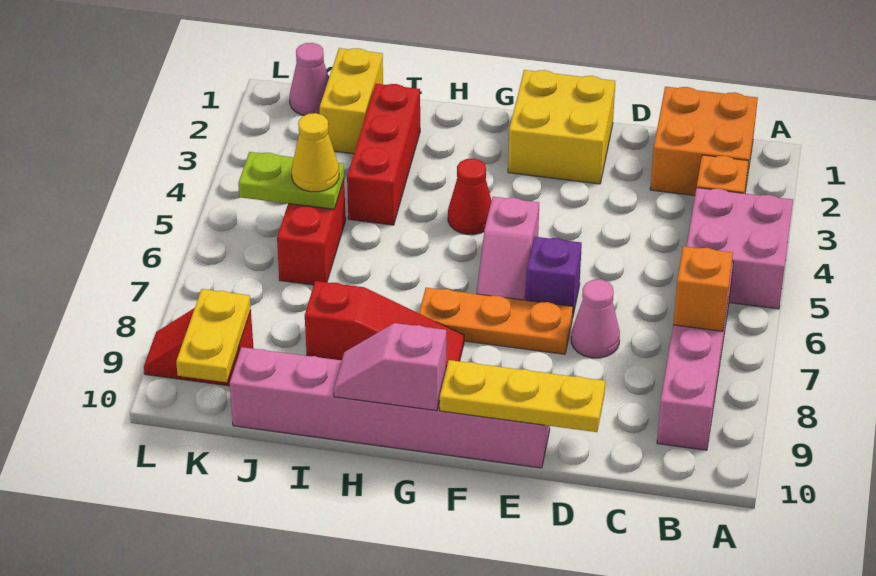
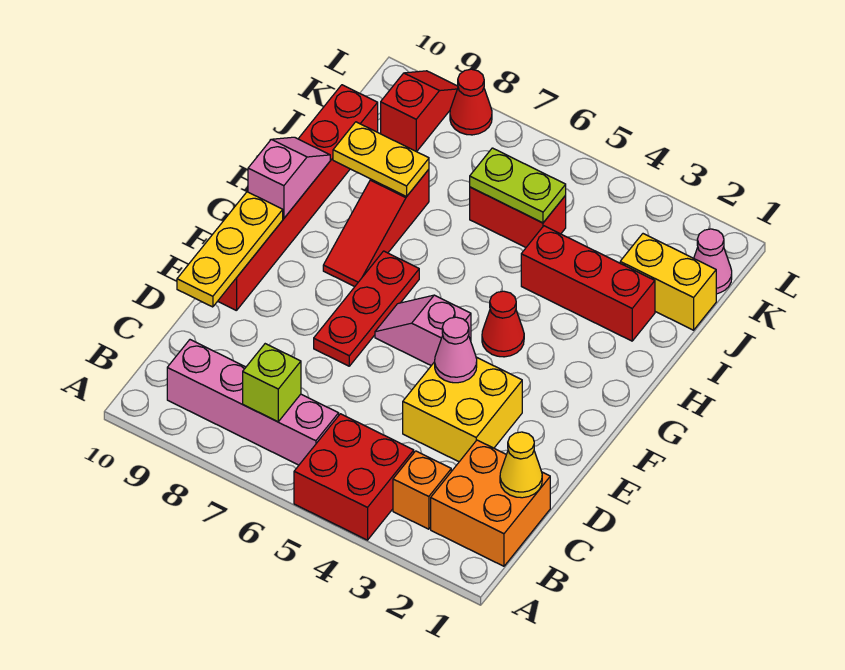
pink brick A4:B5 level 1 -> red brick A4:B5 level 1
orange brick B7 level 2 -> lime brick B7 level 2
pink cone D7 level 1 -> pink cone E4 level 2
yellow brick E1:F2 level 1 -> yellow brick D3:E4 level 1
purple brick E6 level 1 -> none
orange plate E7:G7 level 1 -> red plate E7:G7 level 1
pink brick E10:J10 level 1 -> red brick E10:J10 level 1
lime plate J5:K5 level 2 -> lime plate J5:J6 level 2
yellow cone J5 level 3 -> yellow cone C1 level 2
yellow plate K9:K10 level 2 -> yellow plate I8:I9 level 2
none -> red cone L8 level 1

